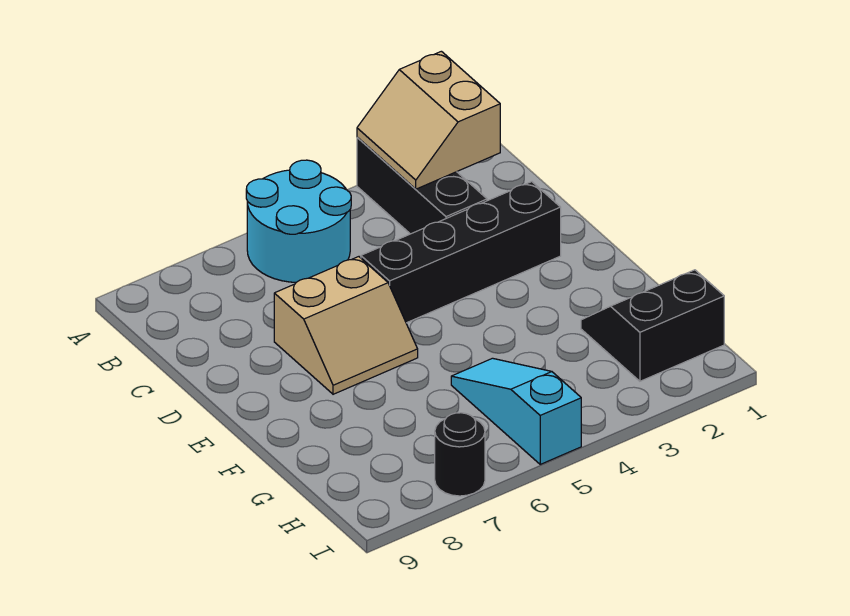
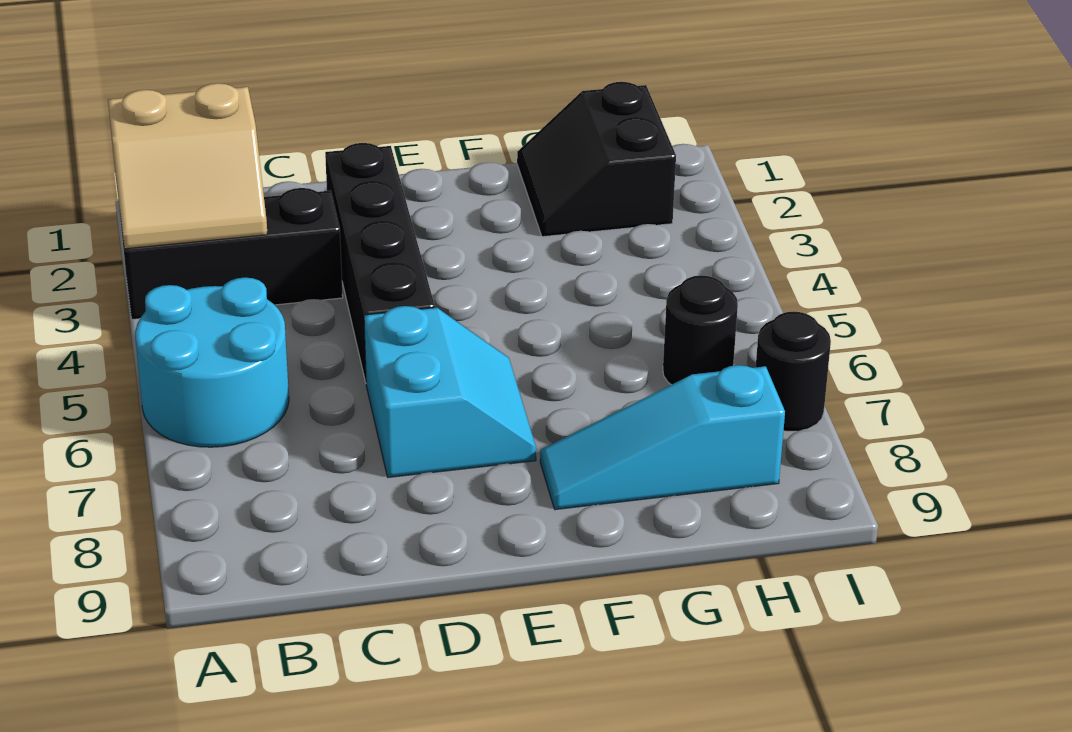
tan slope D6:E7 level 1 top D -> cyan slope D6:E7 level 1 top D
cyan slope G5:I5 level 1 top I -> cyan slope F8:H8 level 1 top H
none -> black round brick H6 level 1

